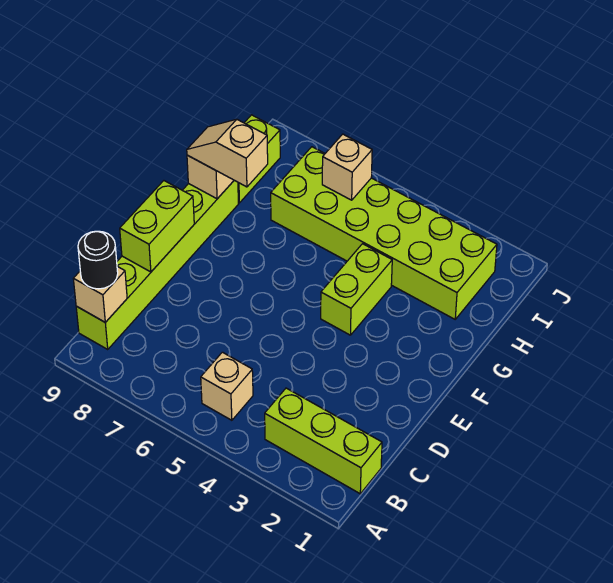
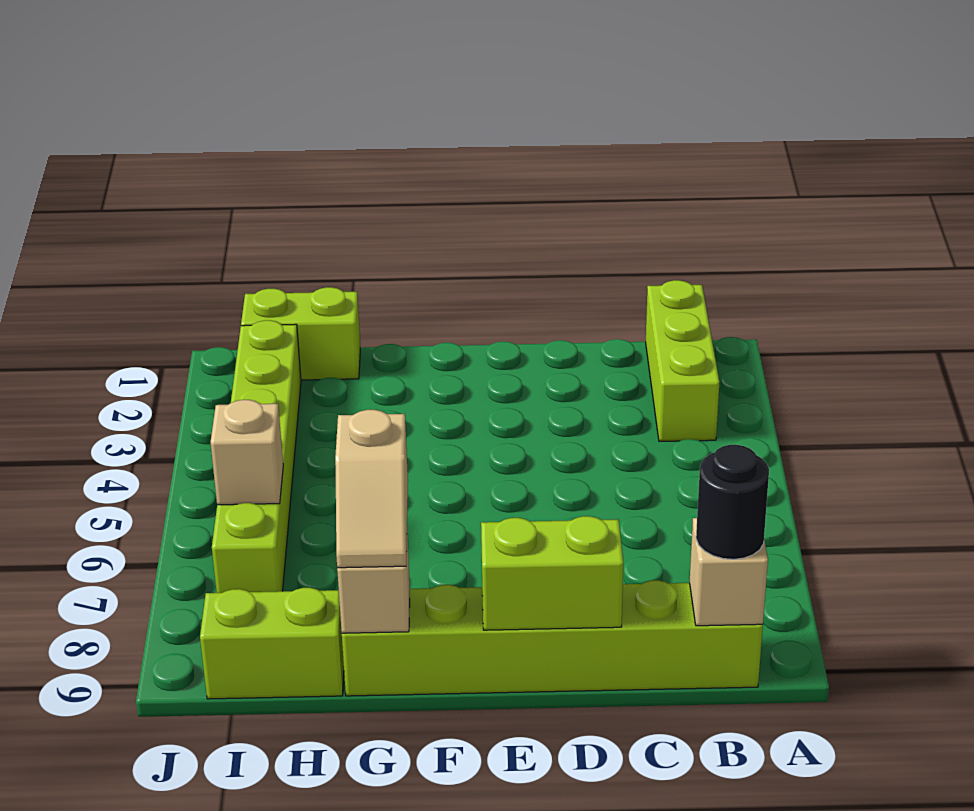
tan brick B5 level 1 -> none
lime brick F4:G4 level 1 -> lime brick H1:I1 level 1
lime brick H2:I7 level 1 -> lime brick I2:I7 level 1

